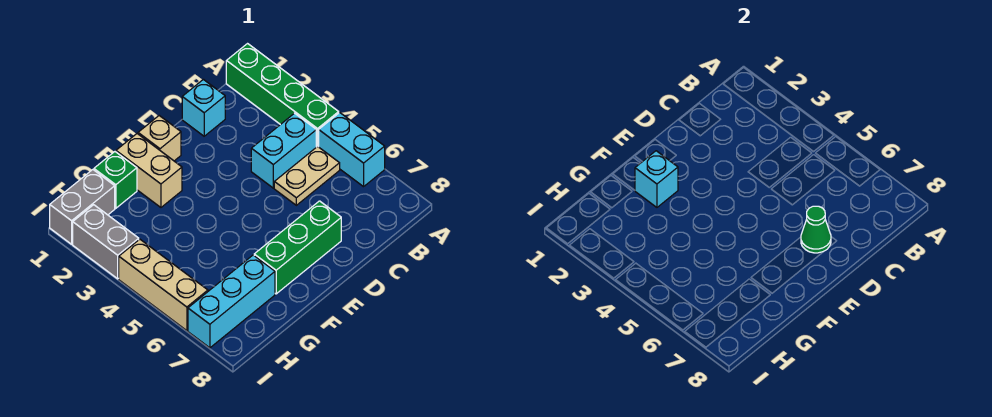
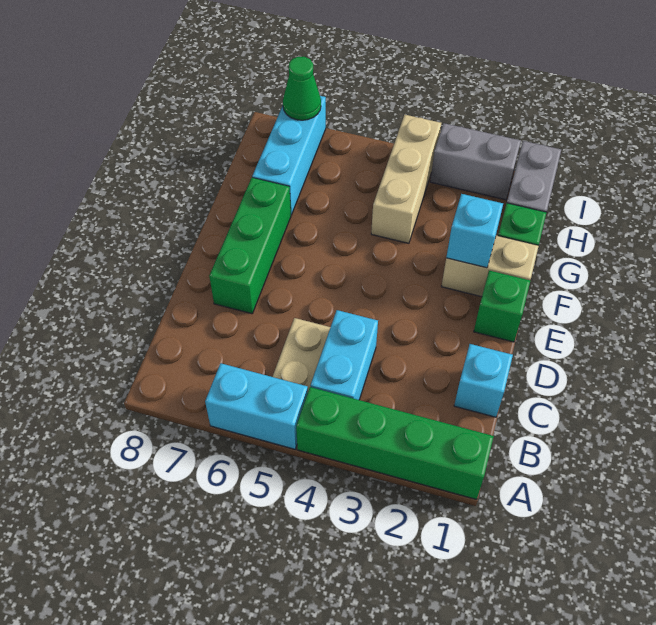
green cone D7 level 2 -> green cone I7 level 2
tan brick E1 level 1 -> green brick E1 level 1
tan brick I4:I6 level 1 -> tan brick G4:I4 level 1

